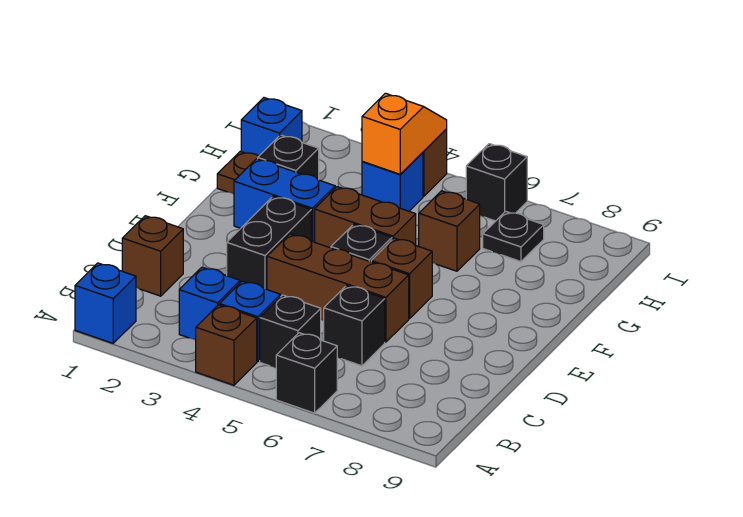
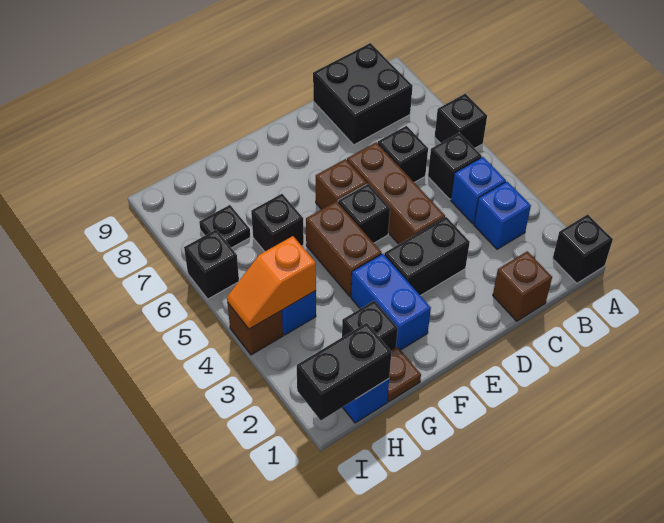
blue brick A1 level 1 -> black brick A1 level 1
brown brick A4 level 1 -> none
none -> black brick B8:C9 level 1
brown brick G6 level 1 -> black brick G6 level 1
none -> black brick H1:I1 level 2

